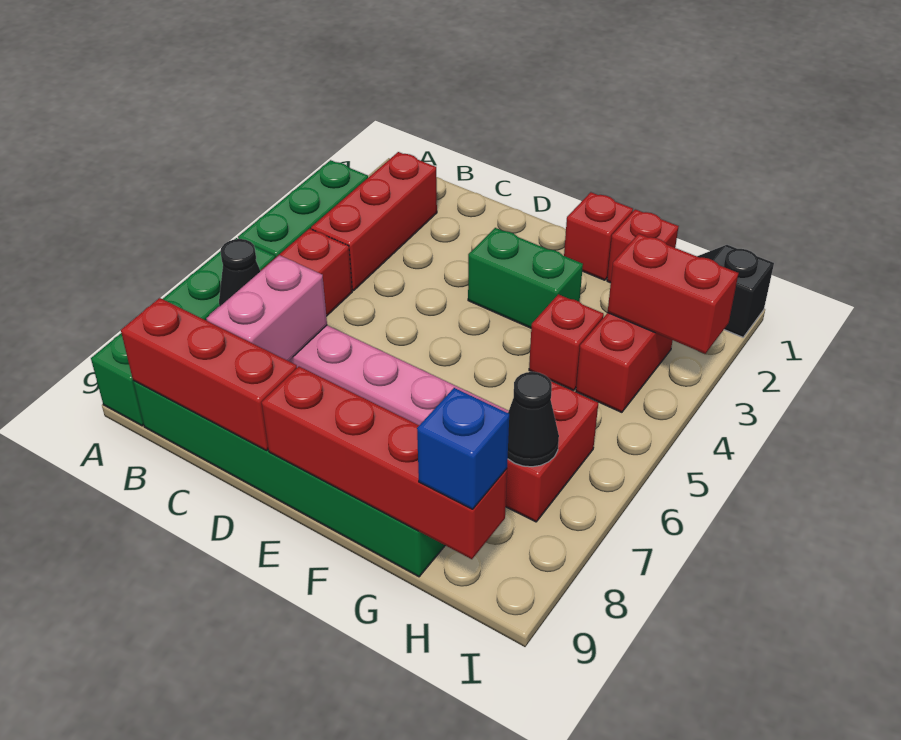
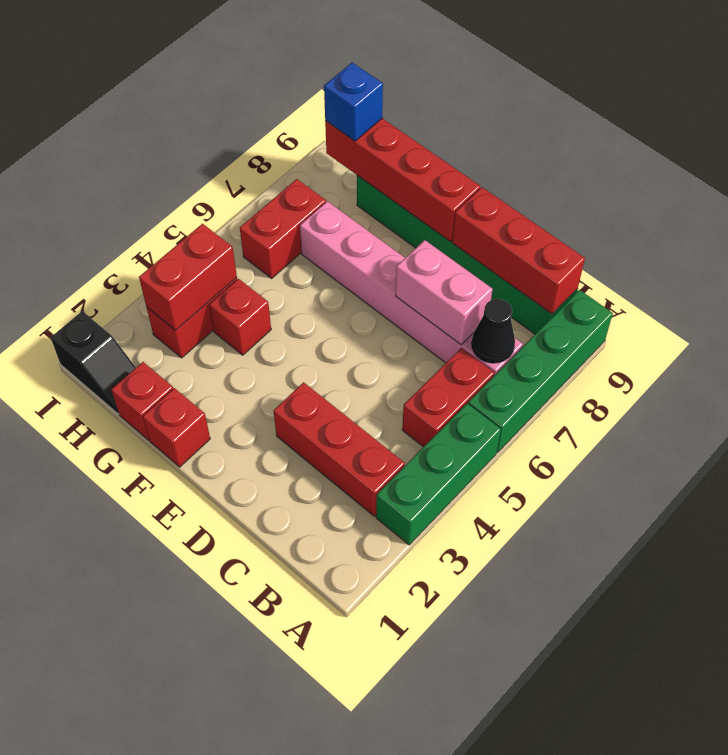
red brick B2:B4 level 1 -> red brick B3:D3 level 1
pink brick C7:C8 level 2 -> pink brick C7:D7 level 2
green brick E3:F3 level 1 -> none
red brick H3:I3 level 2 -> red brick H3:H4 level 2
black cone H7 level 2 -> none

